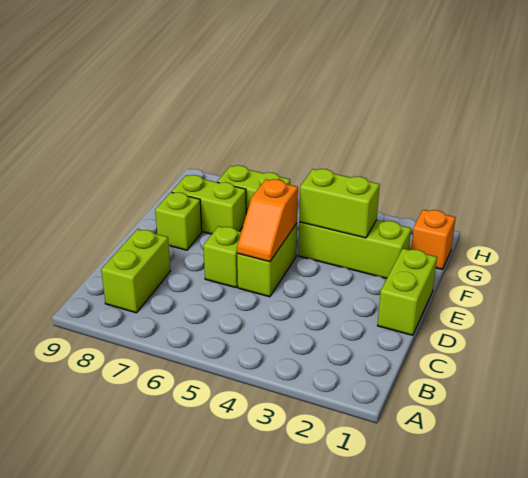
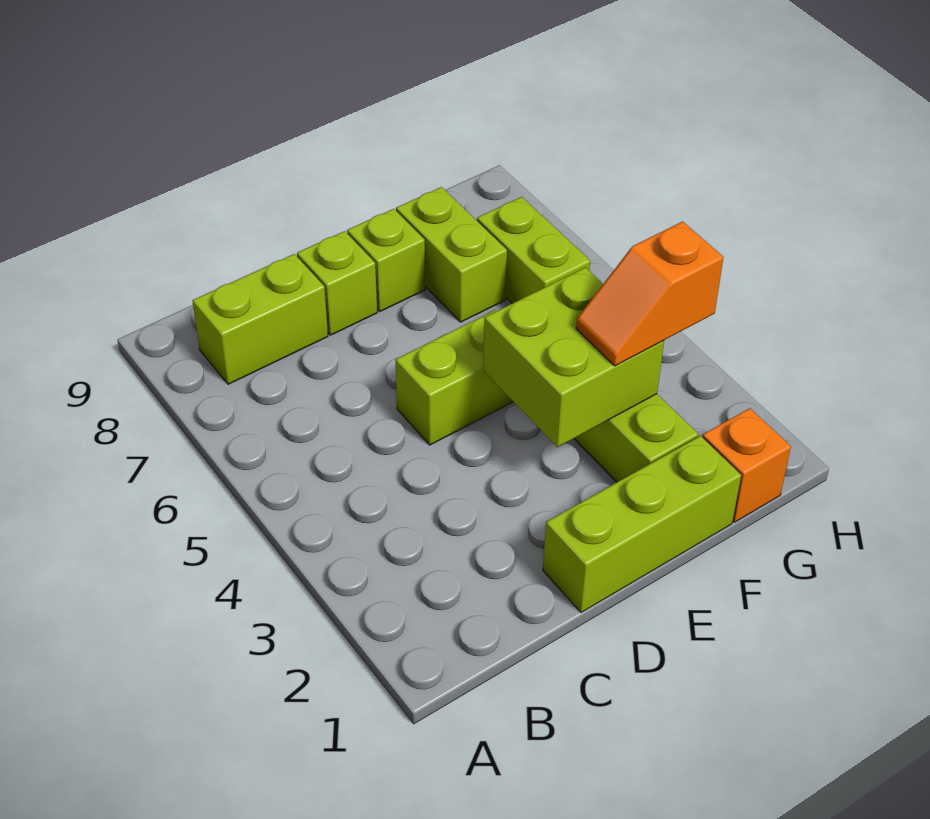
lime brick D1:E1 level 1 -> lime brick D1:F1 level 1
orange slope D5:E5 level 2 top E -> orange slope F3:G3 level 3 top G
lime brick D6 level 1 -> lime brick D8 level 1
lime brick F3:F4 level 2 -> lime brick E3:F4 level 2

